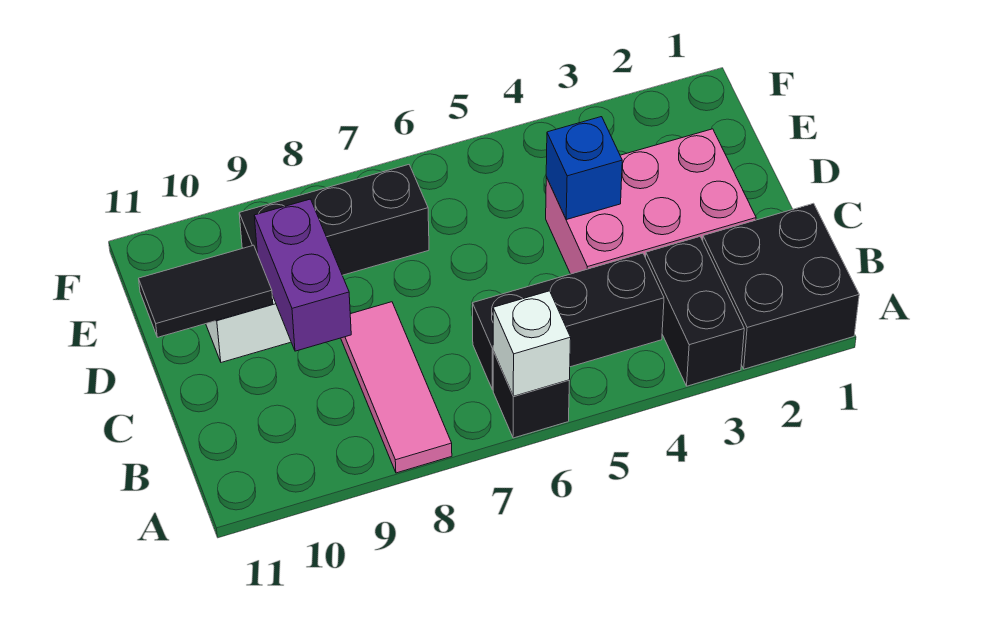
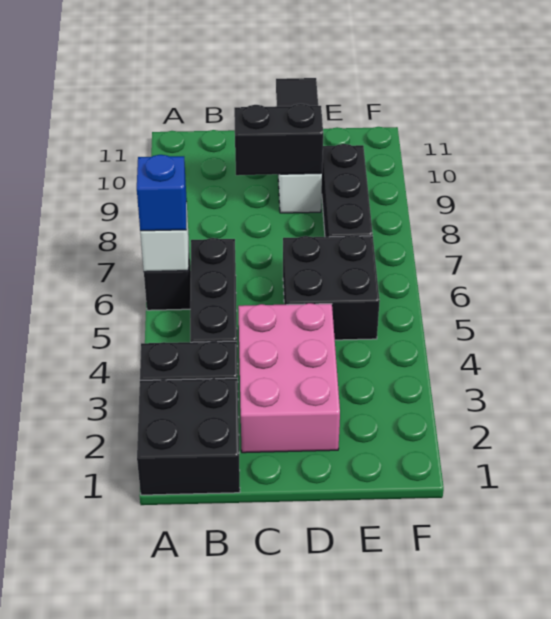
pink tile A8:C8 level 1 -> none
purple brick C9:D9 level 2 -> black brick C9:D9 level 2
blue brick D4 level 2 -> blue brick A6 level 3
none -> black brick D5:E6 level 1

